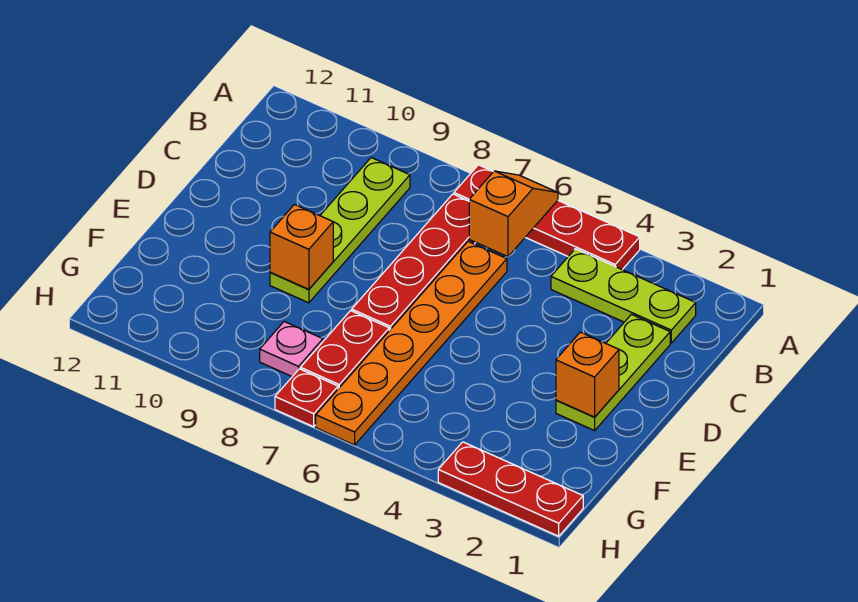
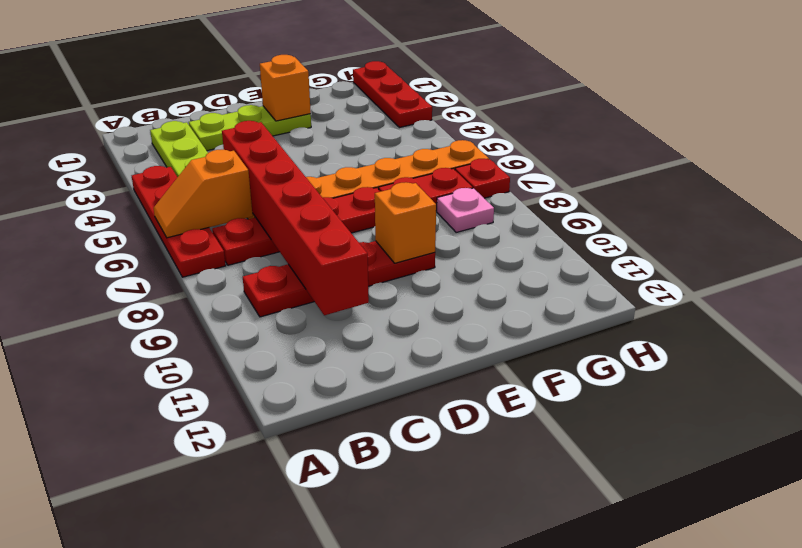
lime plate B9:E9 level 1 -> red plate B9:E9 level 1
none -> red brick C5:C10 level 2

